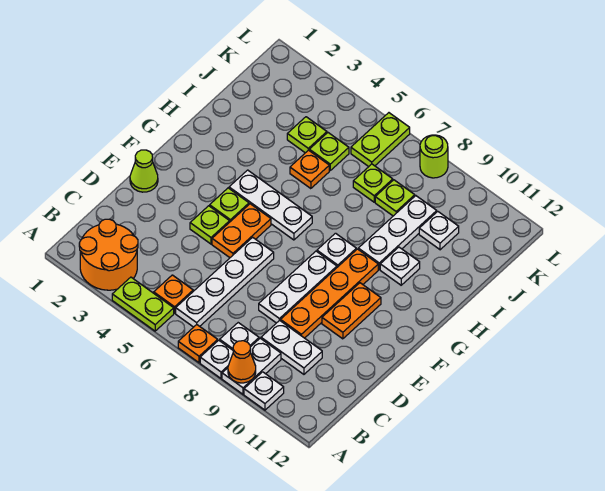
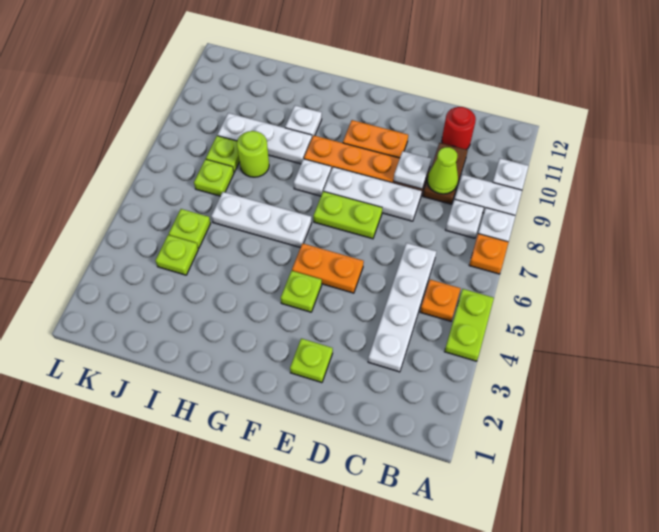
orange round brick A2:B3 level 1 -> none
orange cone A9 level 2 -> none
white plate B6:E6 level 1 -> white plate C3:C6 level 1
white plate C9:C10 level 1 -> brown plate C9:C10 level 1
none -> red round brick C11 level 1
lime cone E1 level 1 -> lime cone C9 level 2
lime plate E4 level 1 -> lime plate E2 level 1
white plate G4:G6 level 1 -> white plate G6:I6 level 1
orange plate I5 level 1 -> none
white plate J10 level 1 -> white plate D9 level 2
lime plate K6:L6 level 1 -> lime plate E7:F7 level 1
lime round brick L8 level 1 -> lime round brick I8 level 1

